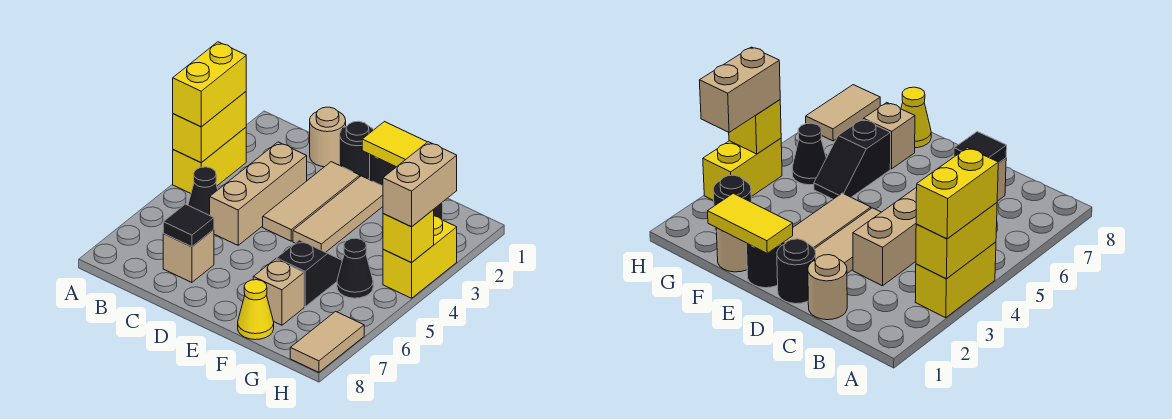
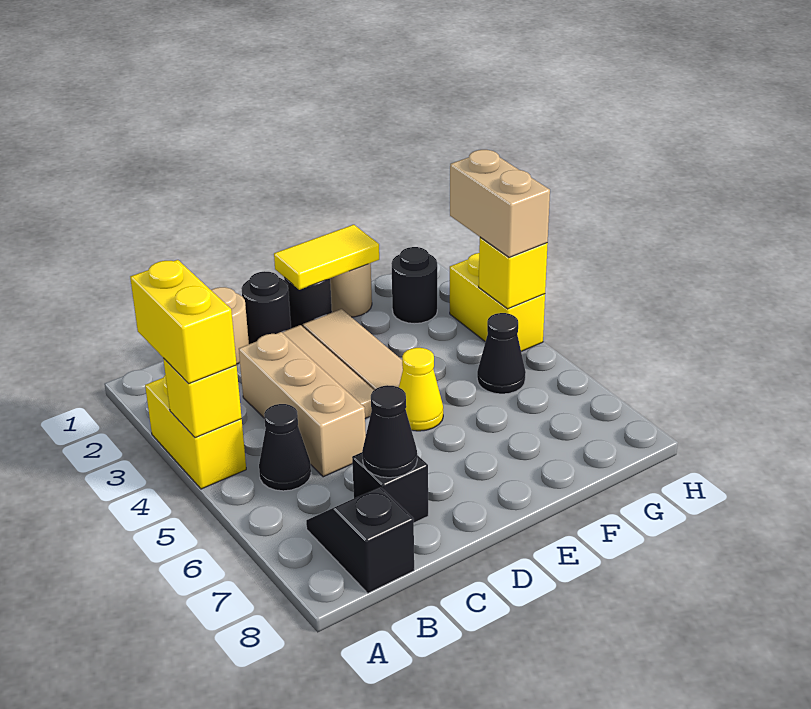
yellow brick A3:A4 level 2 -> yellow brick A4 level 2
tan brick C7 level 1 -> black brick C7 level 1
black tile C7 level 2 -> black cone C7 level 2
black slope F5:F6 level 1 top 6 -> black slope B7:B8 level 1 top 8
tan brick F7 level 1 -> none
yellow cone F8 level 1 -> yellow cone E5 level 1
tan tile H7:H8 level 1 -> none

